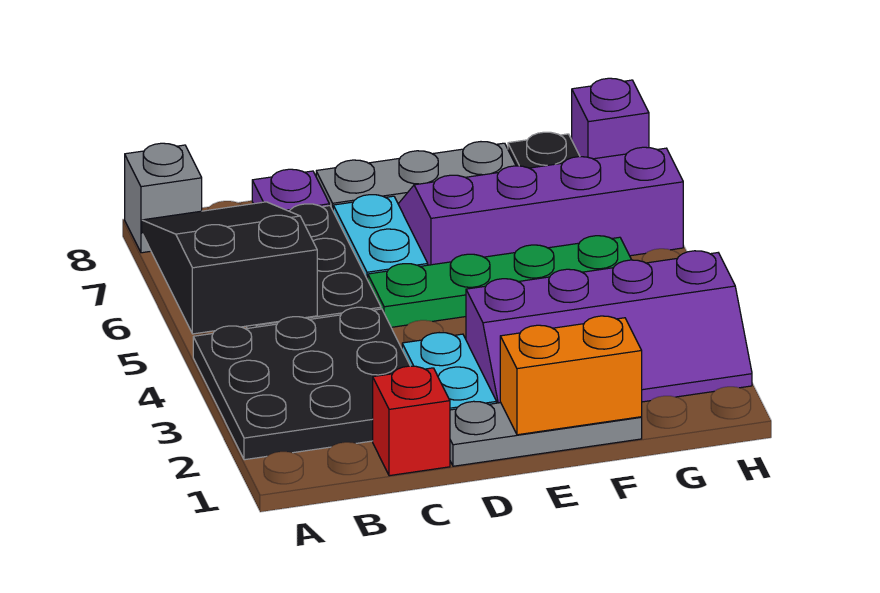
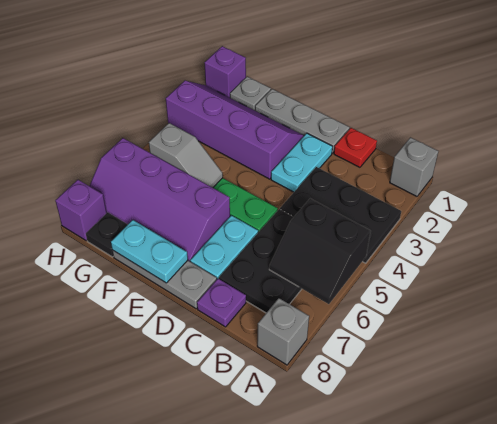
none -> grey brick A1 level 1
black plate A2:C4 level 1 -> black plate A3:C4 level 1
black slope A5:B7 level 2 top 5 -> black slope A5:B6 level 2 top 5
red brick C1 level 1 -> red plate C1 level 1
orange brick E1:F1 level 2 -> none
none -> cyan plate E8:F8 level 2
none -> grey slope F5:G5 level 2 top G
none -> grey plate G1 level 1
none -> purple brick H1 level 1

